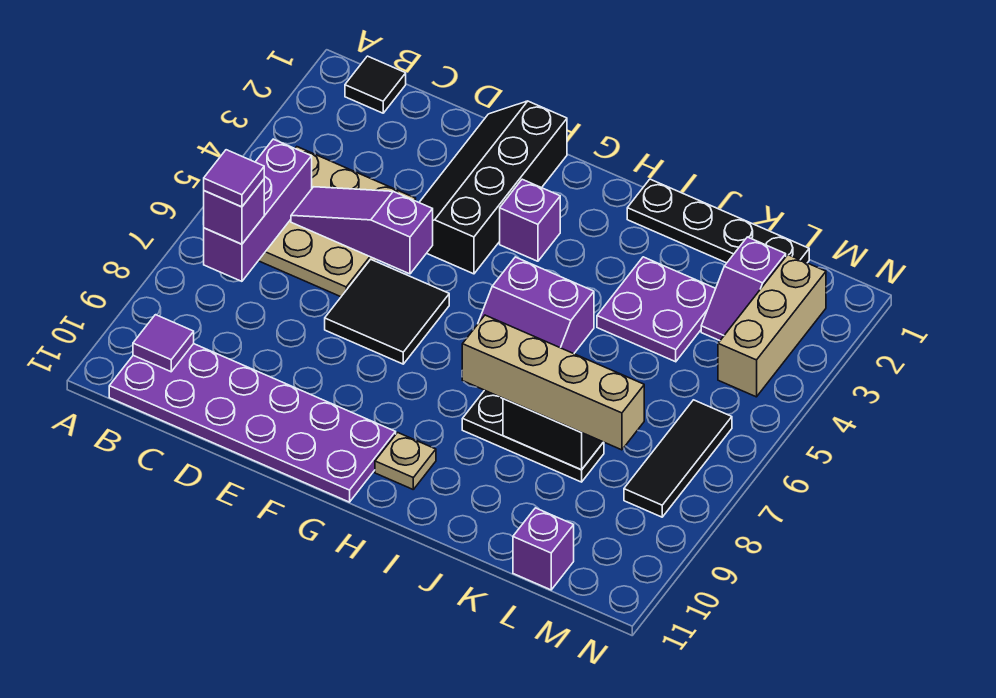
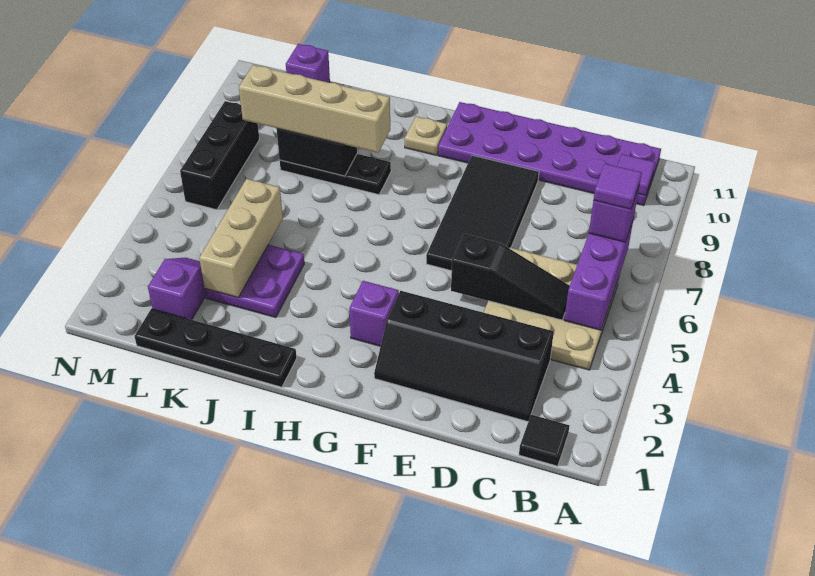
purple slope C5:E5 level 2 top E -> black slope C5:E5 level 2 top E
black slope E1:F4 level 1 top F -> black slope C2:F3 level 1 top 3
black tile E6:F7 level 1 -> black tile E6:F9 level 1
purple slope H5:I6 level 1 top 5 -> none
tan brick M2:M4 level 1 -> tan brick K3:K5 level 2
black tile M6:M8 level 1 -> black brick M6:M8 level 1

